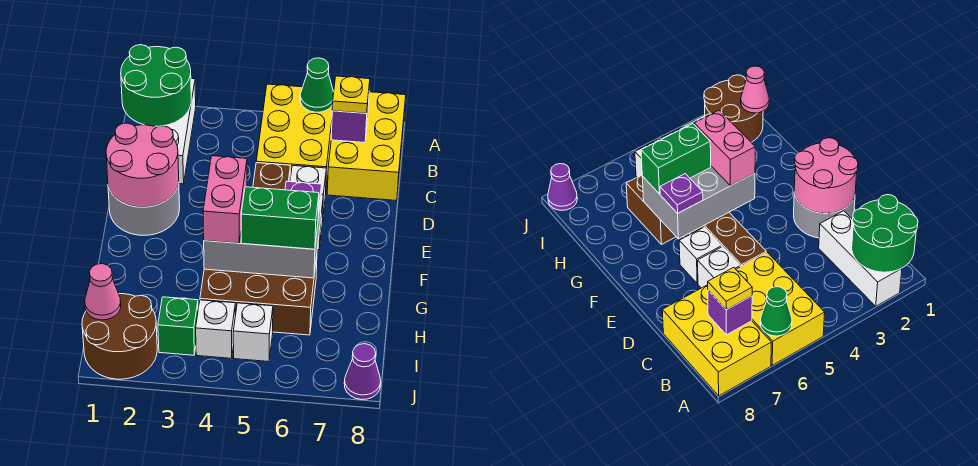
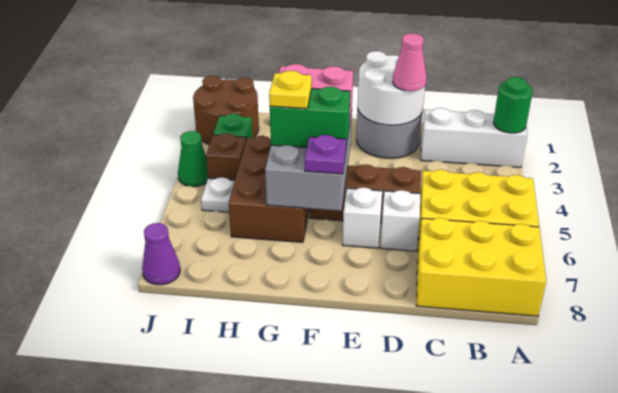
green round brick A1:B2 level 2 -> green round brick A2 level 2
green cone A6 level 2 -> green cone J4 level 1
purple brick B7 level 2 -> none
yellow plate B7 level 3 -> yellow plate G5 level 4
pink round brick D1:E2 level 2 -> white round brick D1:E2 level 2
green brick G5:G6 level 3 -> green brick F5:G5 level 3
pink cone I1 level 2 -> pink cone D2 level 3
white brick I4 level 1 -> brown brick I4 level 1
white brick I5 level 1 -> white plate I5 level 1

